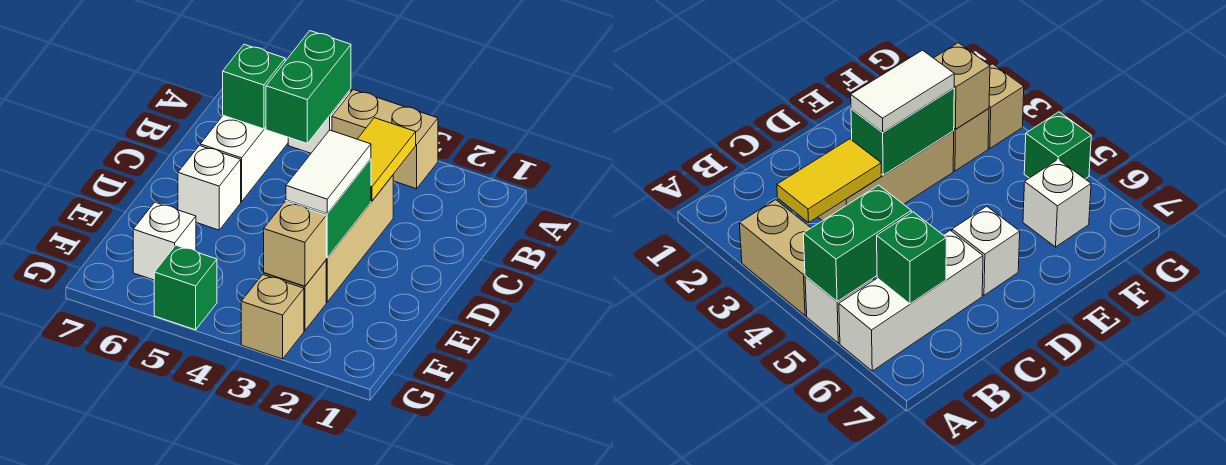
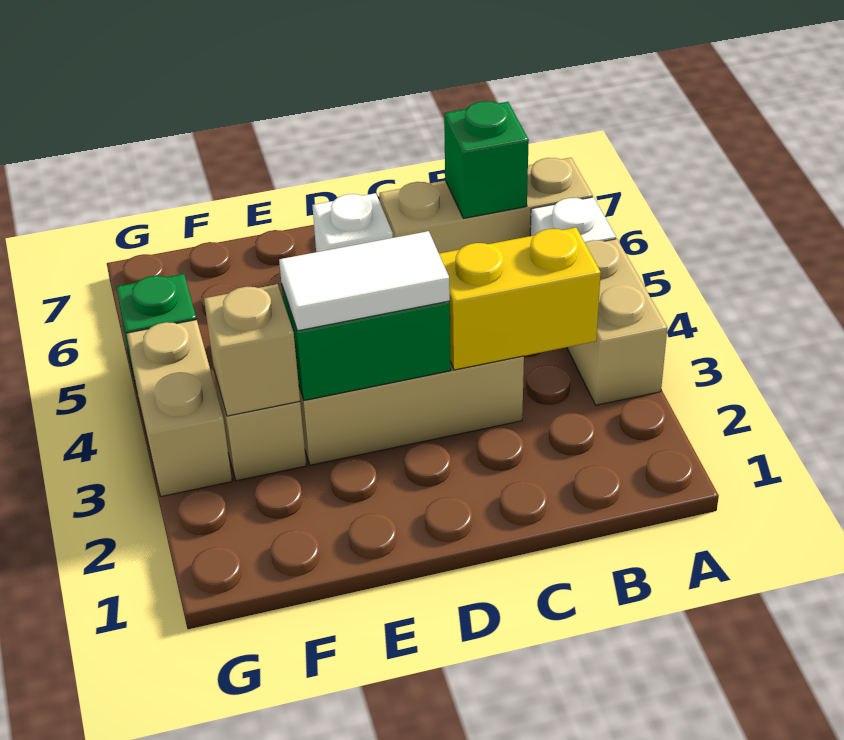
green brick A5:B5 level 2 -> none
white brick A6:C6 level 1 -> tan brick A6:C6 level 1
yellow tile B3:C3 level 2 -> yellow brick B3:C3 level 2
white brick F6 level 1 -> none
tan brick G3 level 1 -> tan brick G3:G4 level 1

